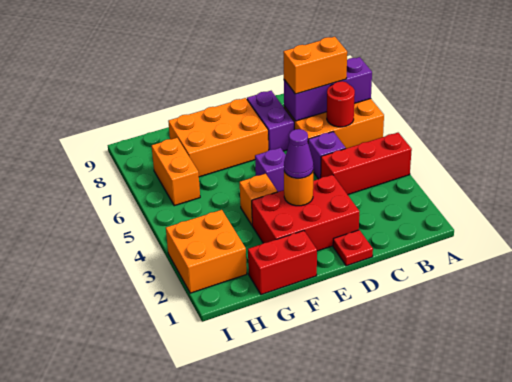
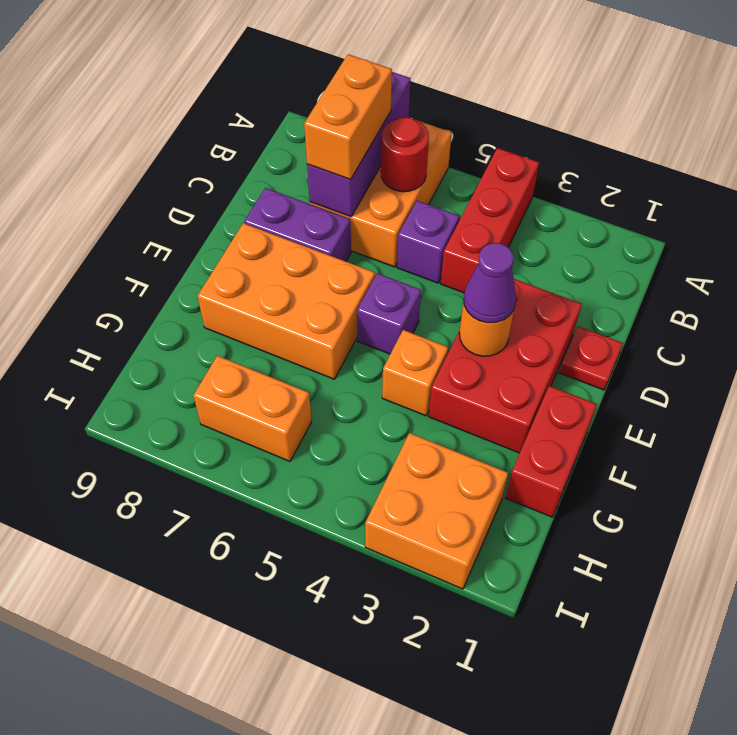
orange brick E7:G8 level 1 -> orange brick E6:F8 level 1

